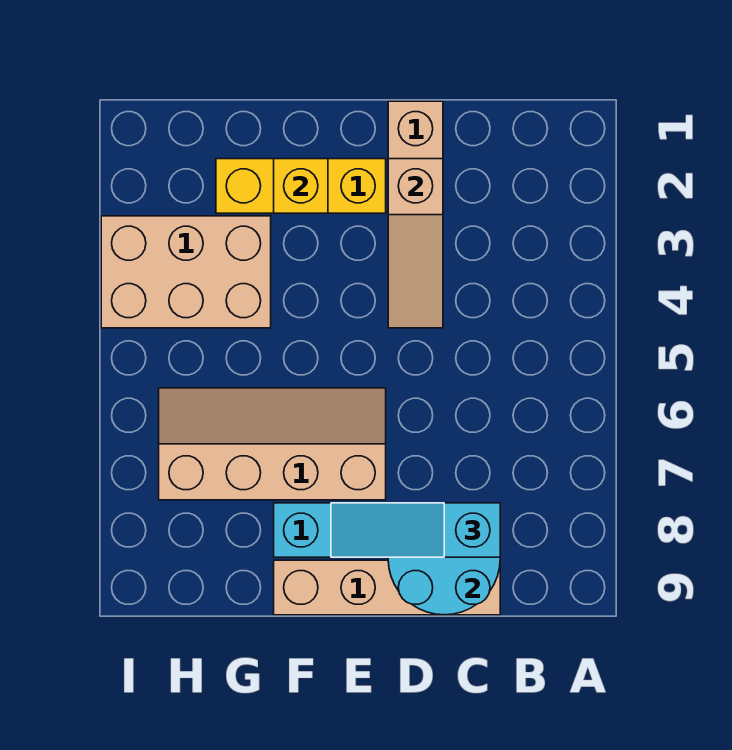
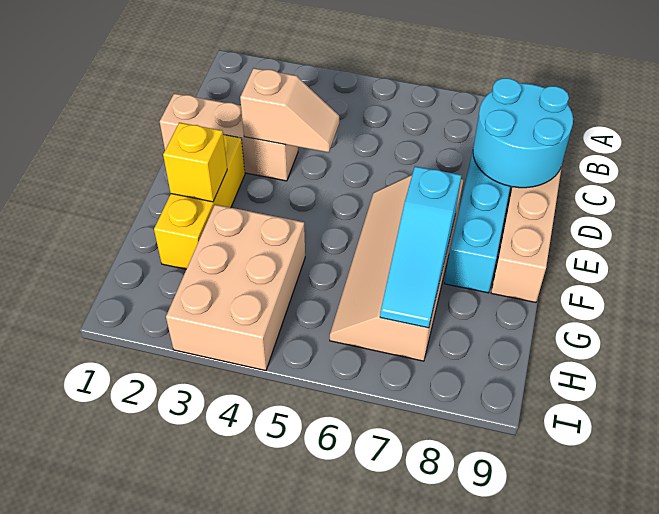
cyan slope C8:E8 level 3 top C -> cyan slope F7:H7 level 2 top F
tan slope D2:D4 level 2 top 2 -> tan slope D3:D4 level 2 top 3

